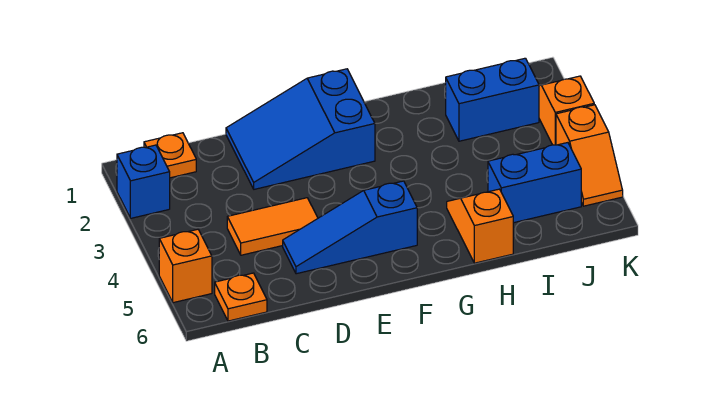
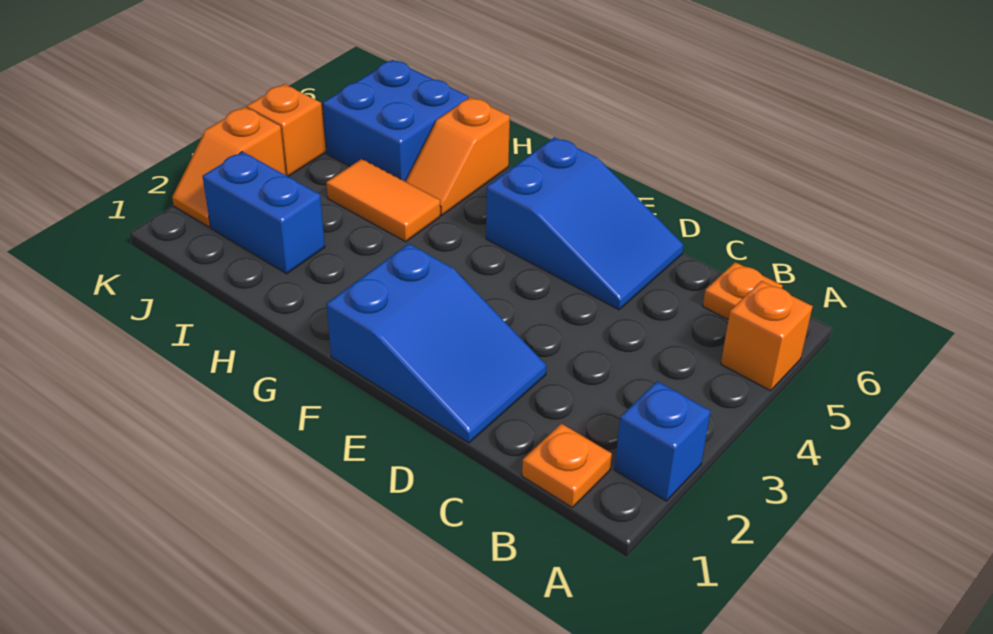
orange tile C4:D4 level 1 -> orange tile H4:I4 level 1
blue slope D5:F5 level 1 top F -> blue slope D5:F6 level 1 top F
blue brick I5:J5 level 1 -> blue brick I5:J6 level 1

